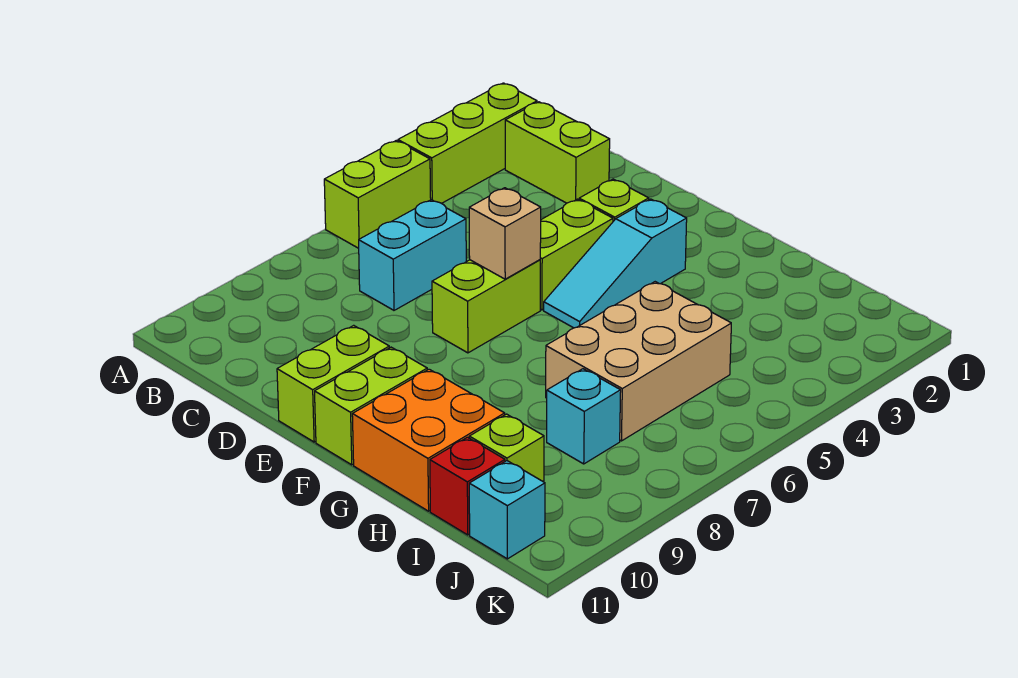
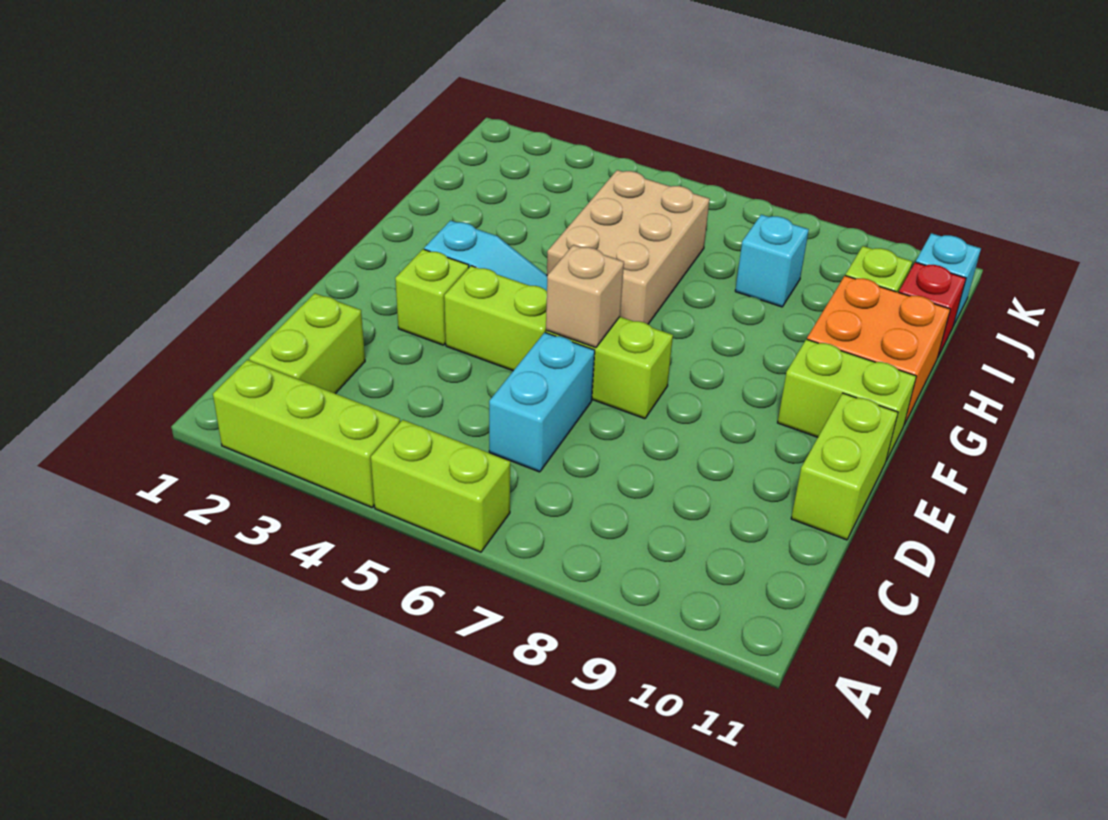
cyan brick C6:C7 level 1 -> cyan brick C6:D6 level 1
lime brick E10:E11 level 1 -> lime brick D11:E11 level 1
tan brick H5:I7 level 1 -> tan brick G5:I6 level 1

